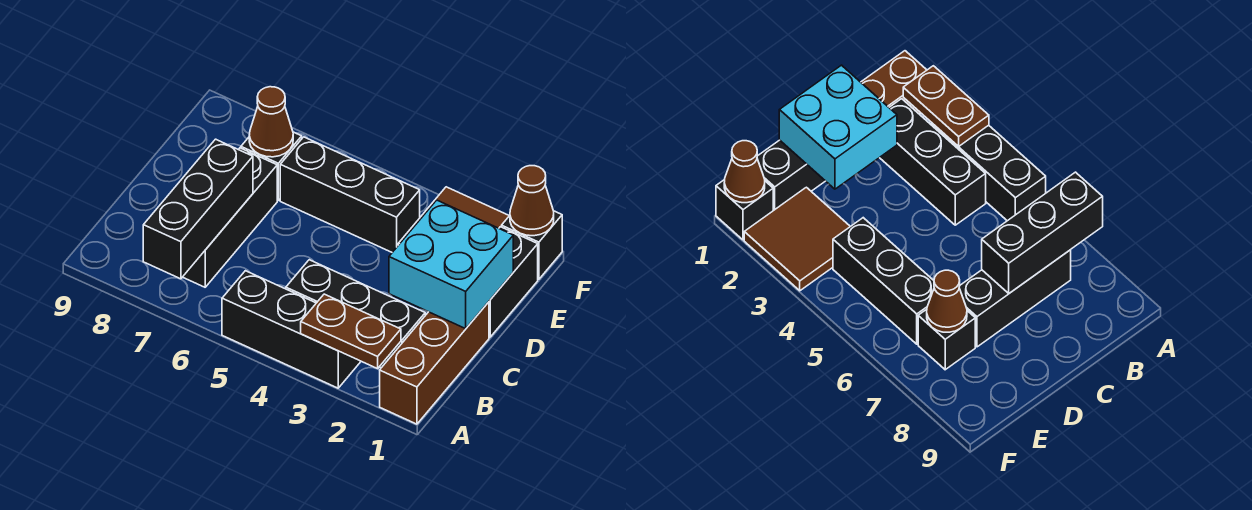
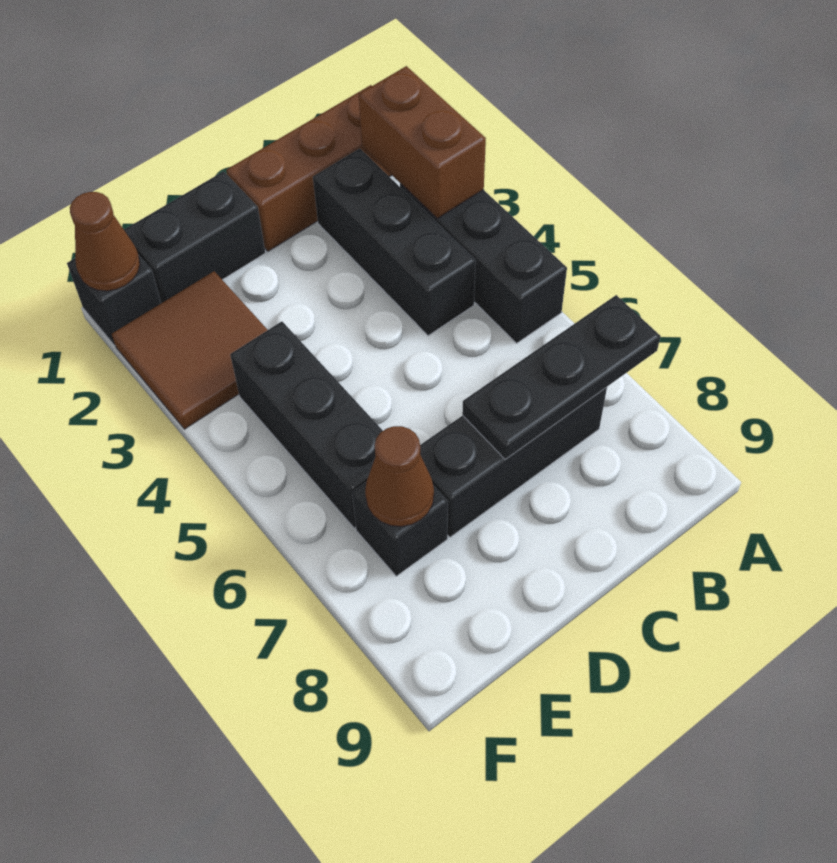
brown plate A2:A3 level 2 -> brown brick A2:A3 level 2
black brick A7:C7 level 2 -> black plate A7:C7 level 2
cyan brick C1:D2 level 2 -> none

